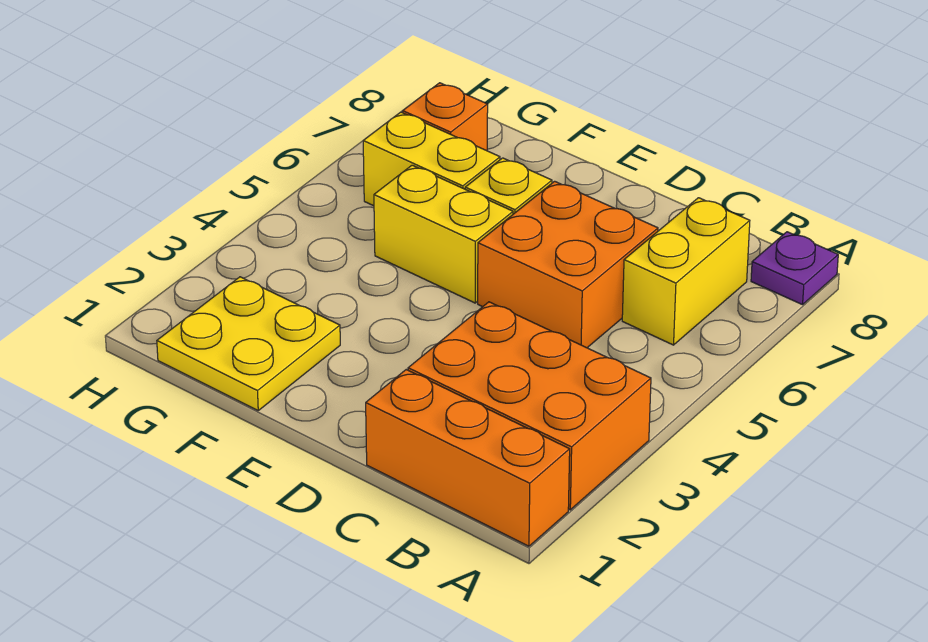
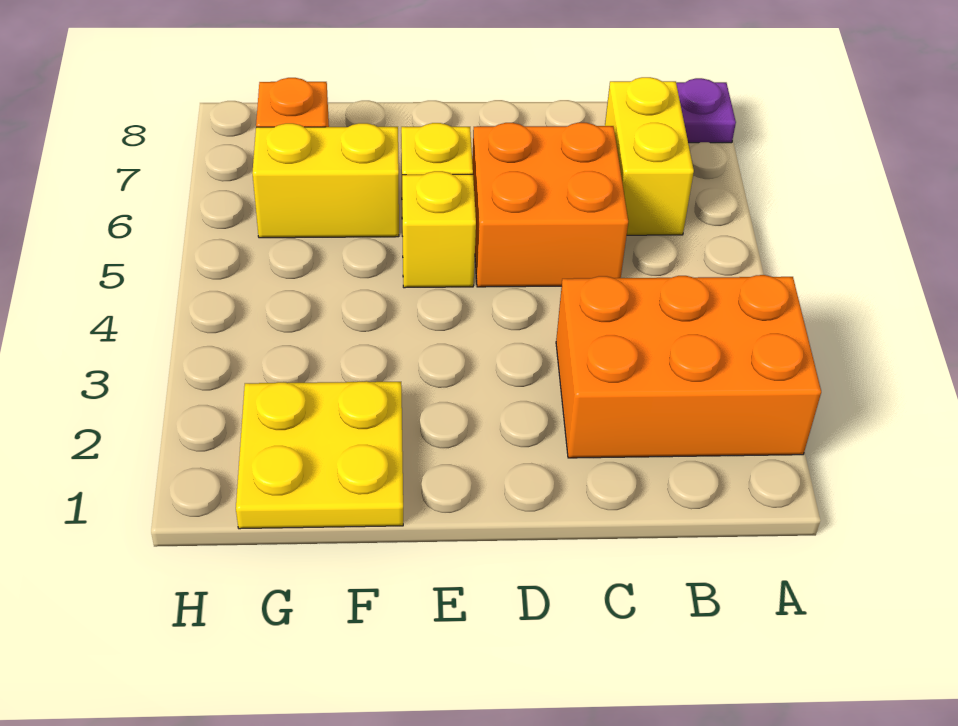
orange brick A1:C1 level 1 -> none
yellow brick E5:F5 level 1 -> yellow brick E5 level 1

